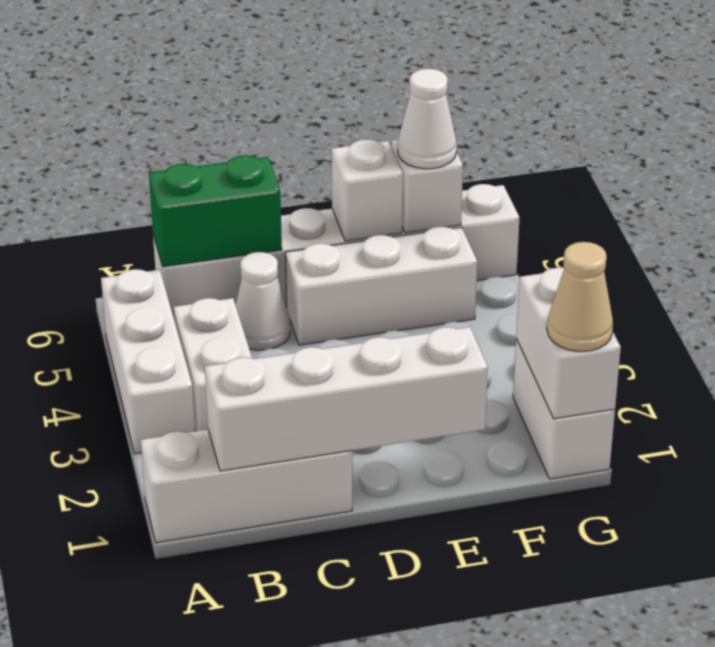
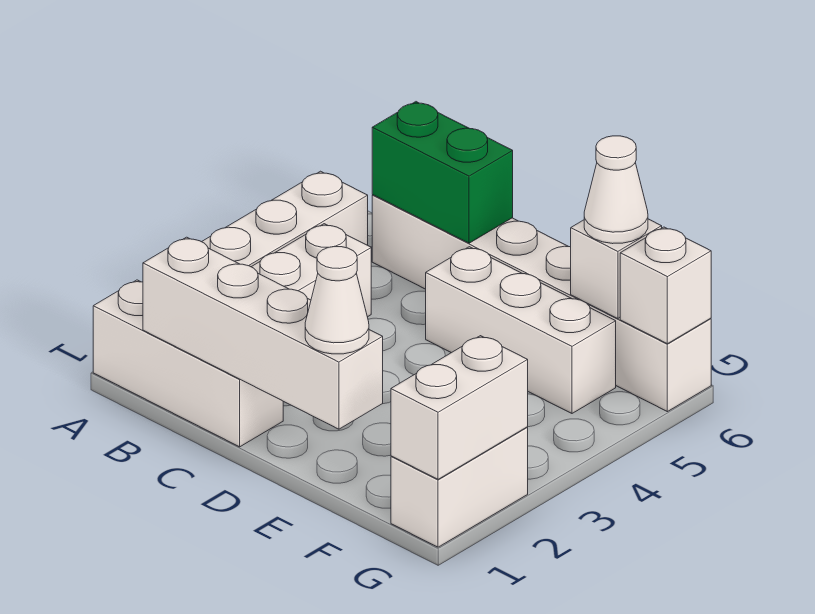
white cone C5 level 1 -> white cone E1 level 3
white brick E6 level 2 -> white brick G6 level 2
tan cone G1 level 3 -> none

